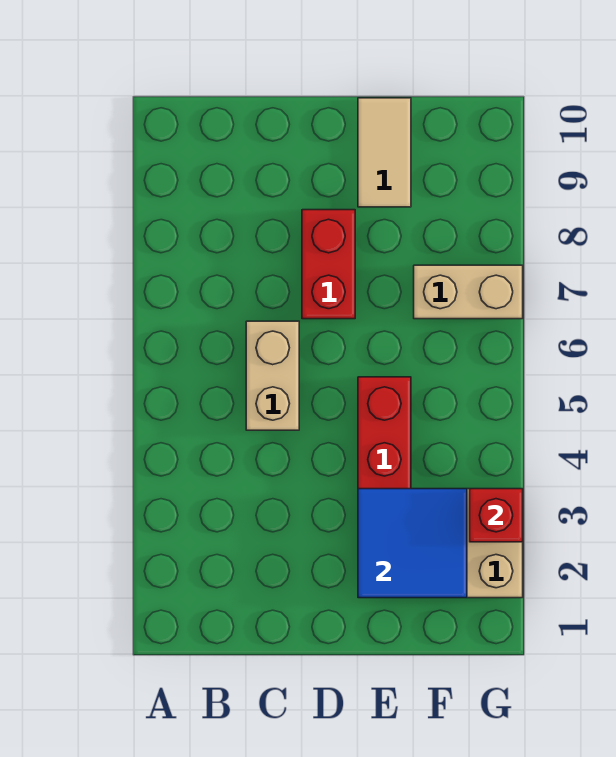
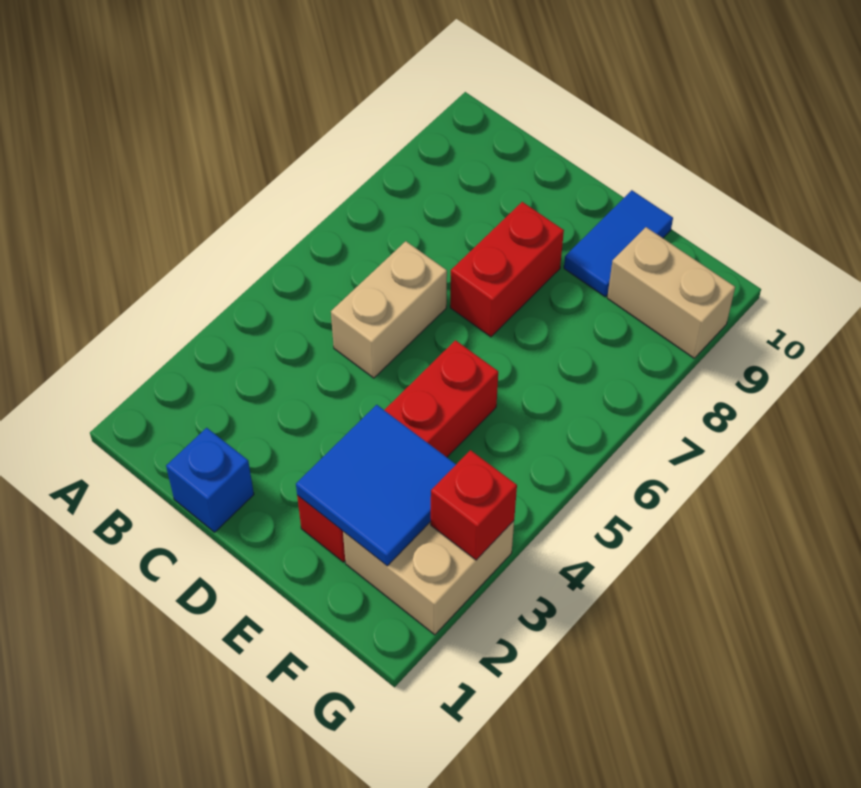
none -> blue brick C1 level 1
tan tile E9:E10 level 1 -> blue tile E9:E10 level 1
tan brick F7:G7 level 1 -> tan brick F9:G9 level 1

